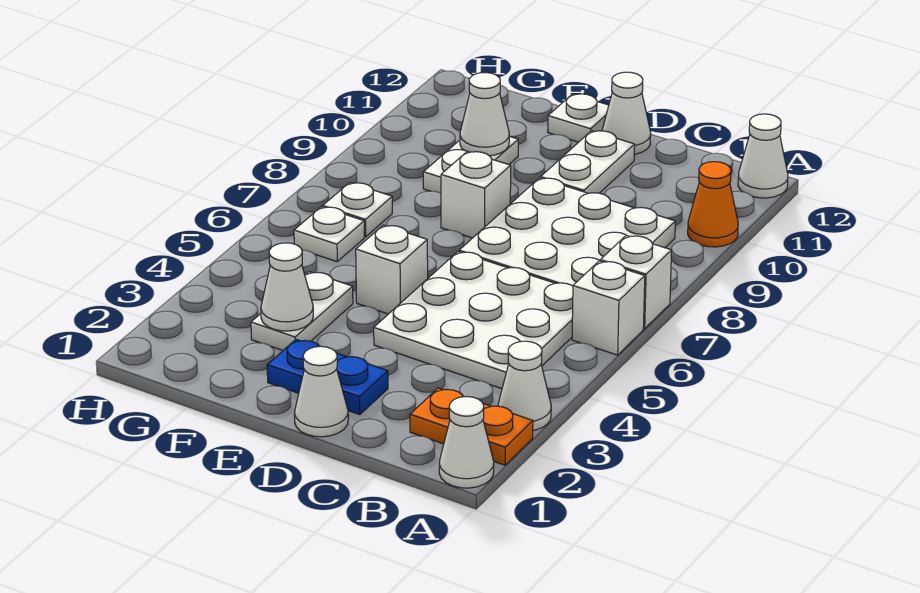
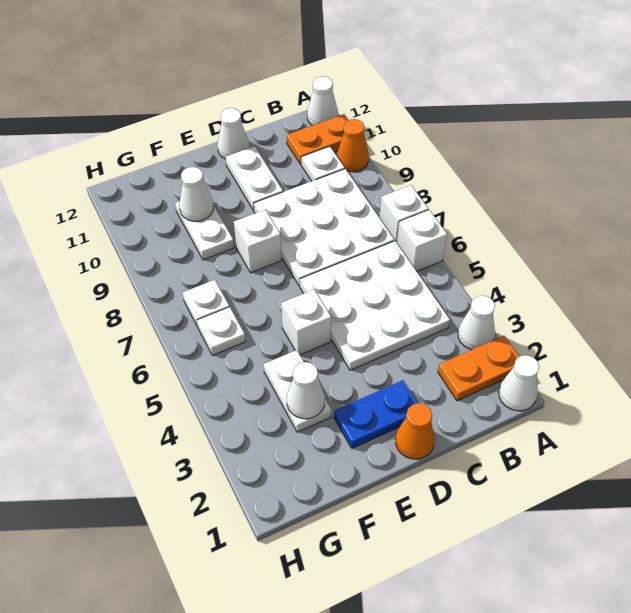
none -> orange plate A11:B11 level 1
white cone D1 level 1 -> orange cone D1 level 1
white plate E12 level 1 -> white plate B10 level 1

